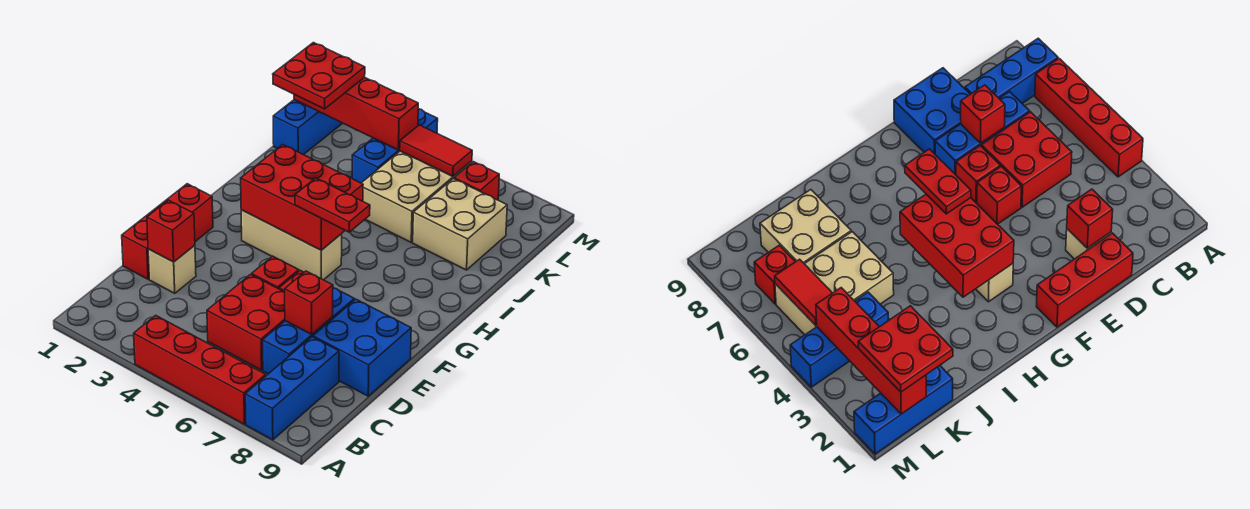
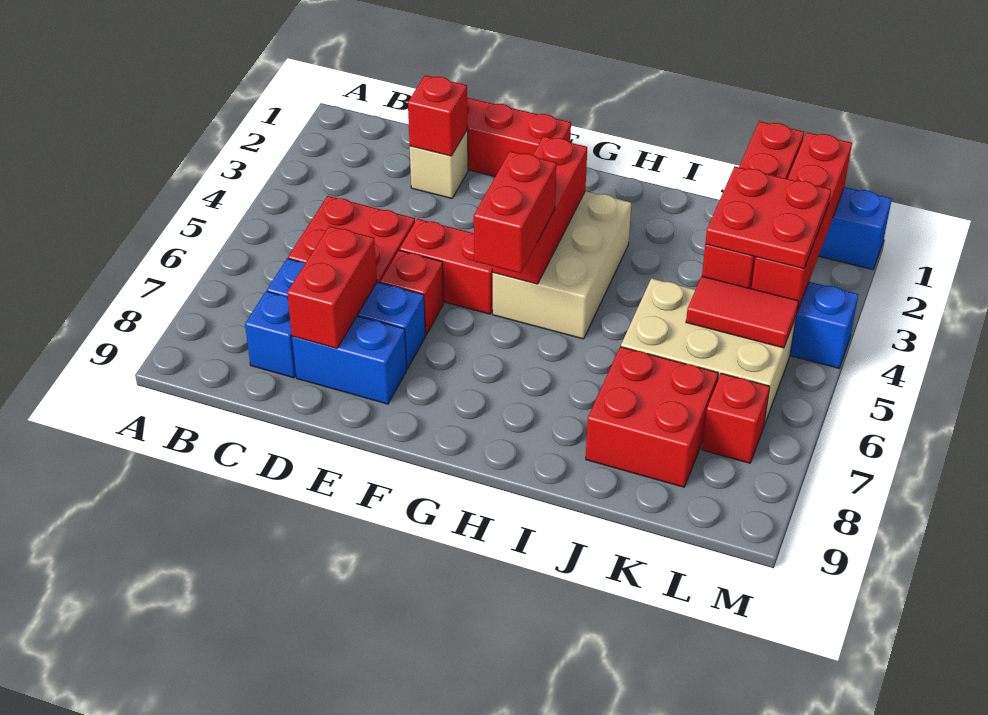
red brick A4:A7 level 1 -> red brick K1:K4 level 2
blue brick A8:C8 level 1 -> blue brick C8 level 1
red brick D7 level 2 -> red brick D7:D8 level 2
blue brick D8:E9 level 1 -> blue brick D8:E8 level 1
red brick E5 level 1 -> red brick E5:F5 level 1
tan brick G3:G5 level 1 -> tan brick G3:H5 level 1
red brick G3:H5 level 2 -> red brick G3:G5 level 2
red plate G5:G6 level 3 -> red brick G5:G6 level 3
tan brick J7:K8 level 1 -> red brick J7:K8 level 1
red plate K1:L2 level 3 -> red plate K3:L4 level 3
red tile L5:L6 level 2 -> red tile K5:L5 level 2

